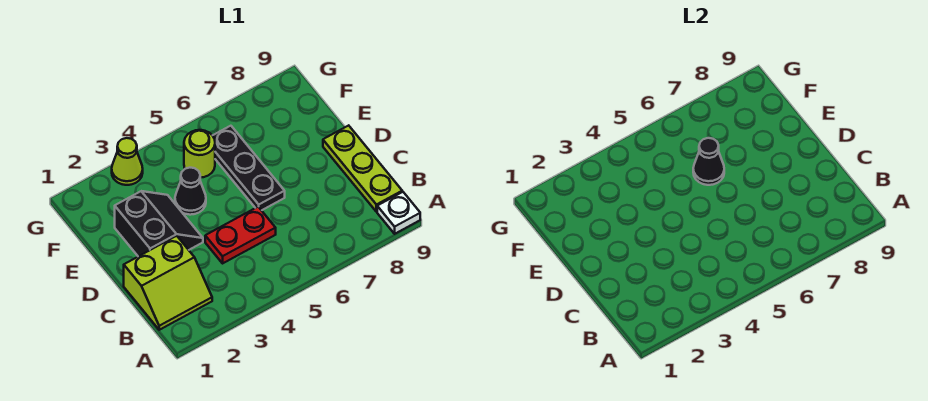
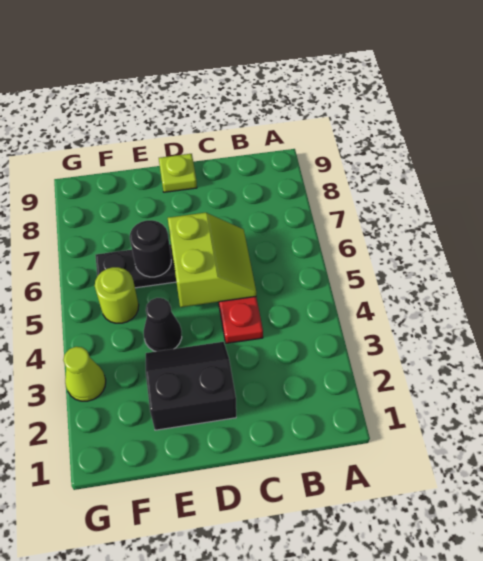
white plate A9 level 1 -> none
lime slope B1:C2 level 1 top C -> lime slope C5:D6 level 2 top D
lime plate B9:D9 level 1 -> lime plate D9 level 1
black cone E6 level 2 -> black round brick E6 level 2

